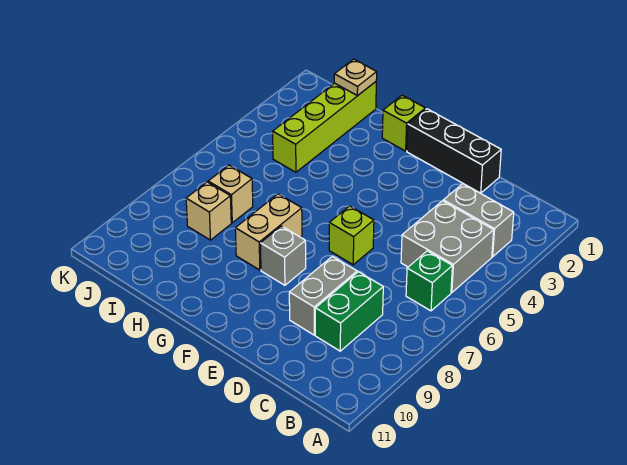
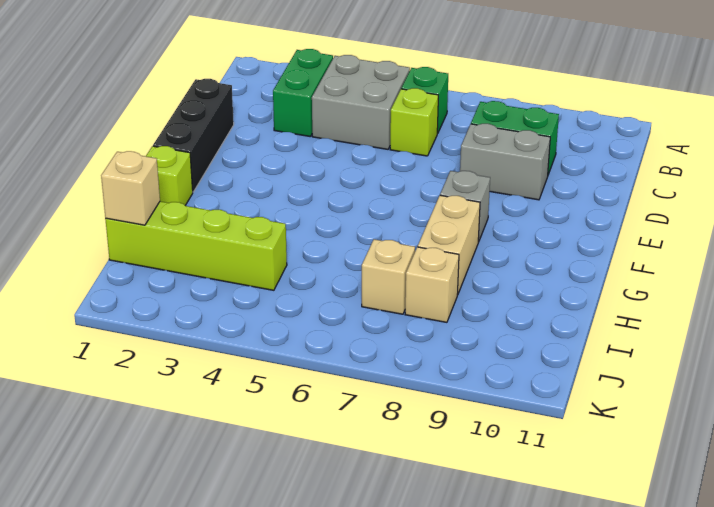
grey brick B3:C3 level 1 -> green brick B3:C3 level 1
lime brick E6 level 1 -> lime brick C6 level 1
tan brick G7:G8 level 1 -> tan brick G8:H8 level 1
tan plate I1 level 2 -> tan brick I1 level 2

